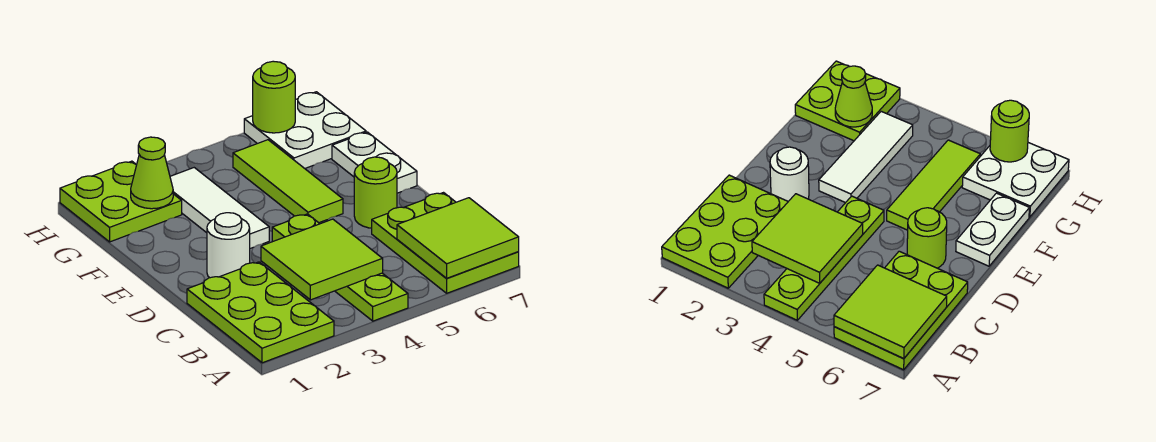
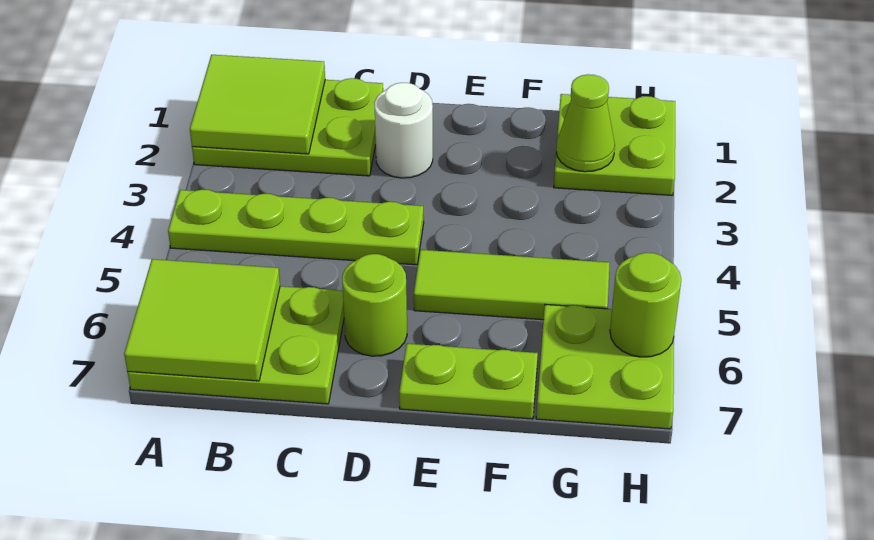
lime tile B3:C4 level 2 -> lime tile A1:B2 level 2
white tile E3:G3 level 1 -> none
white plate E7:F7 level 1 -> lime plate E7:F7 level 1
white plate G6:H7 level 1 -> lime plate G6:H7 level 1

